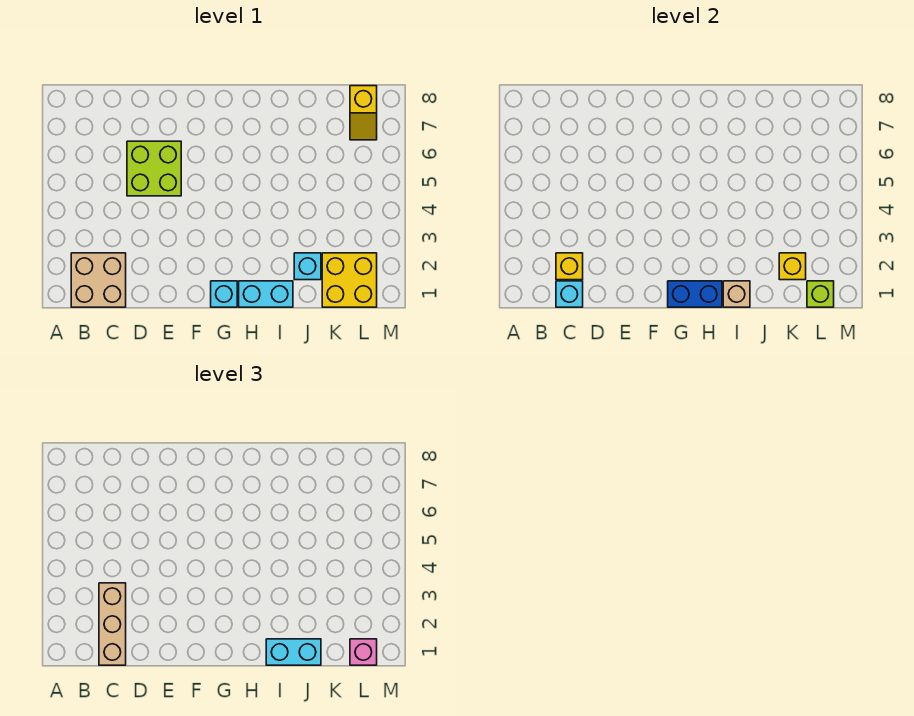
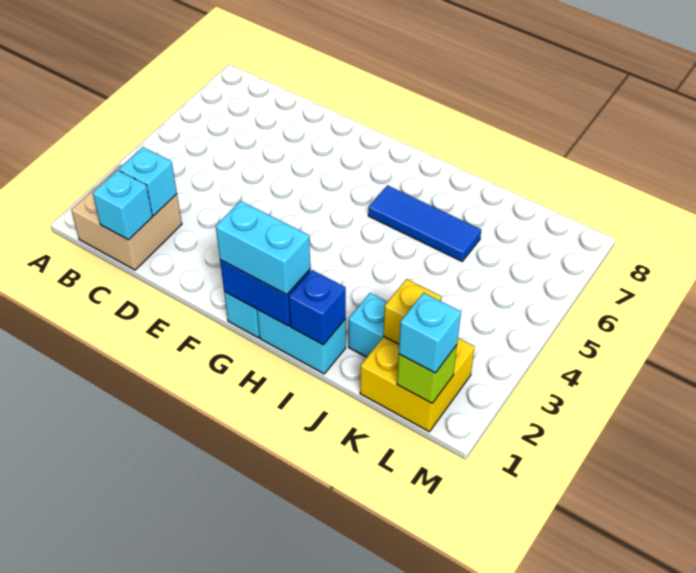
tan brick C1:C3 level 3 -> none
yellow brick C2 level 2 -> cyan brick C2 level 2
lime brick D5:E6 level 1 -> none
none -> blue tile H6:J6 level 1
tan brick I1 level 2 -> blue brick I1 level 2
cyan brick I1:J1 level 3 -> cyan brick G1:H1 level 3
pink brick L1 level 3 -> cyan brick L1 level 3
yellow slope L7:L8 level 1 top 8 -> none

